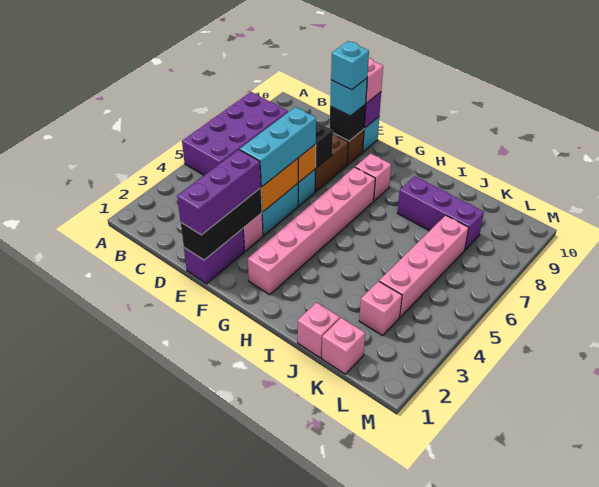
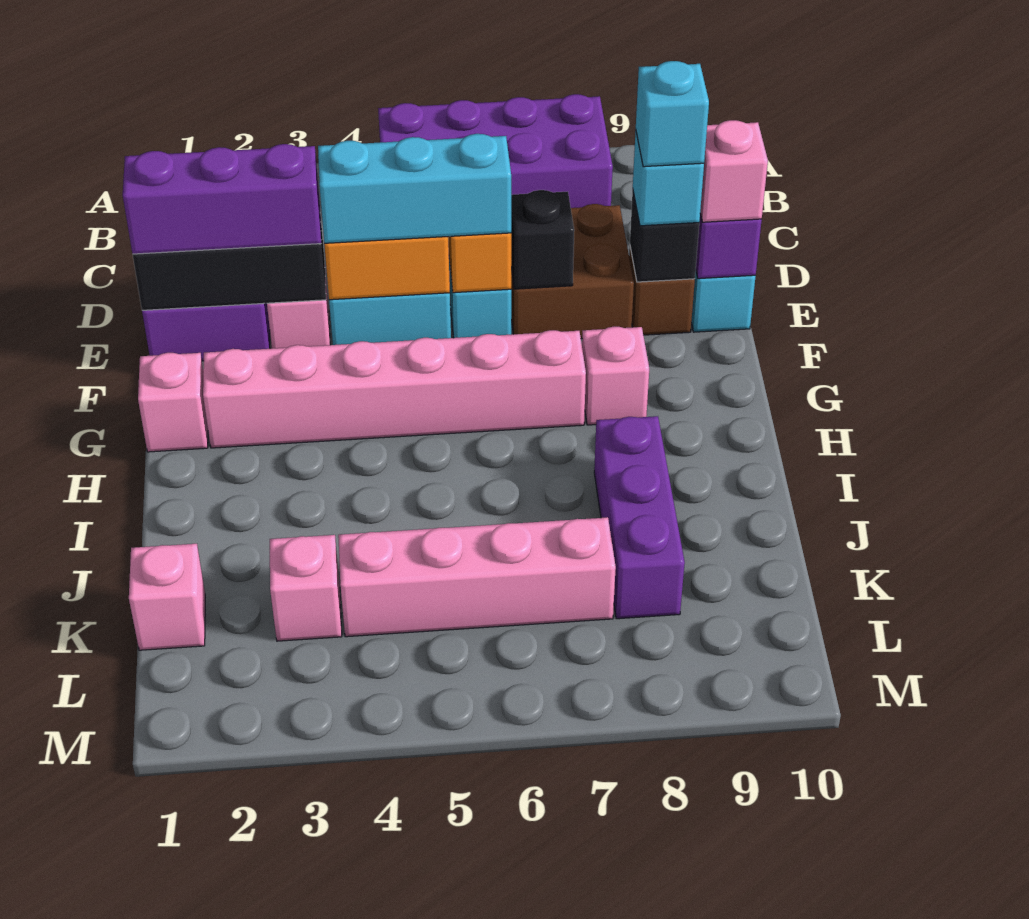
pink brick J1 level 1 -> pink brick G1 level 1

